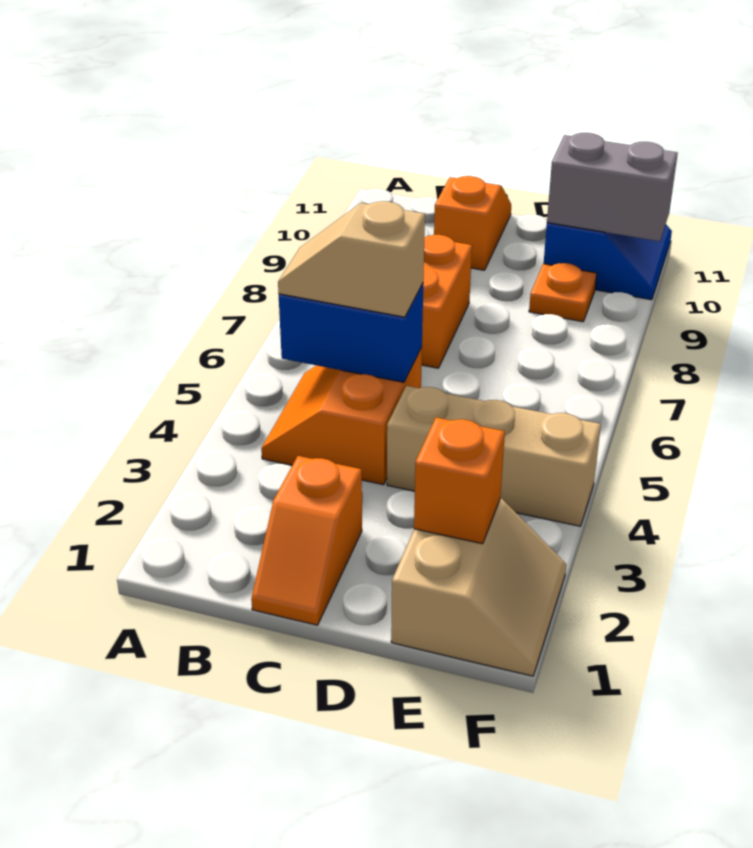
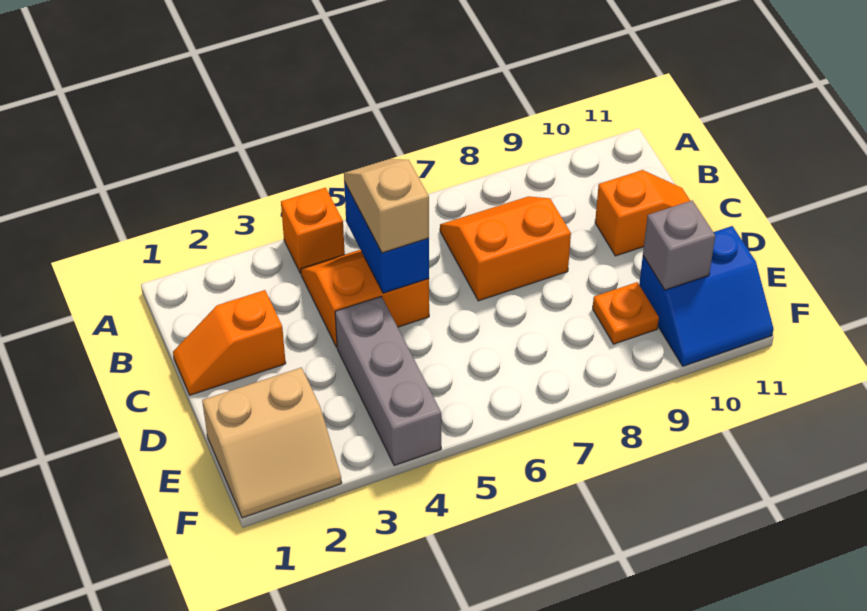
tan brick D4:F4 level 1 -> grey brick D4:F4 level 1
orange brick E2 level 2 -> orange brick A4 level 1
grey brick E10:F10 level 2 -> grey brick E10 level 2

